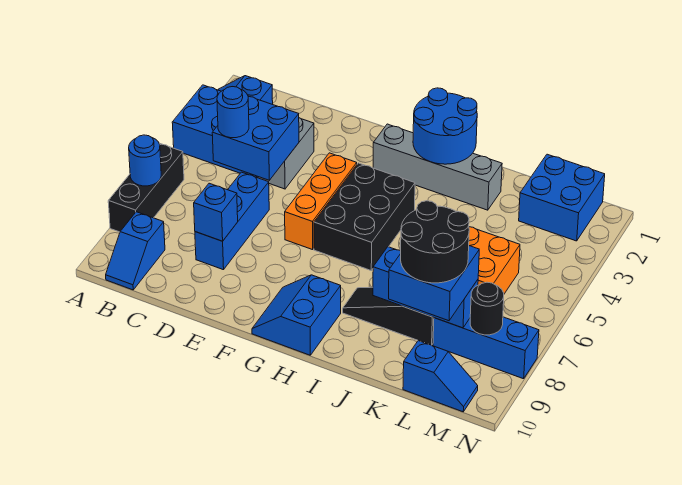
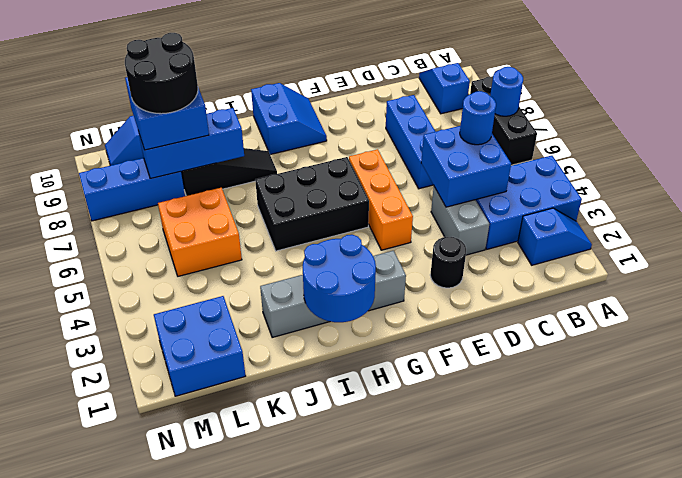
blue brick D8 level 2 -> none
black brick G4:H6 level 1 -> black brick G5:I6 level 1
black round brick M8 level 2 -> black round brick E2 level 1

